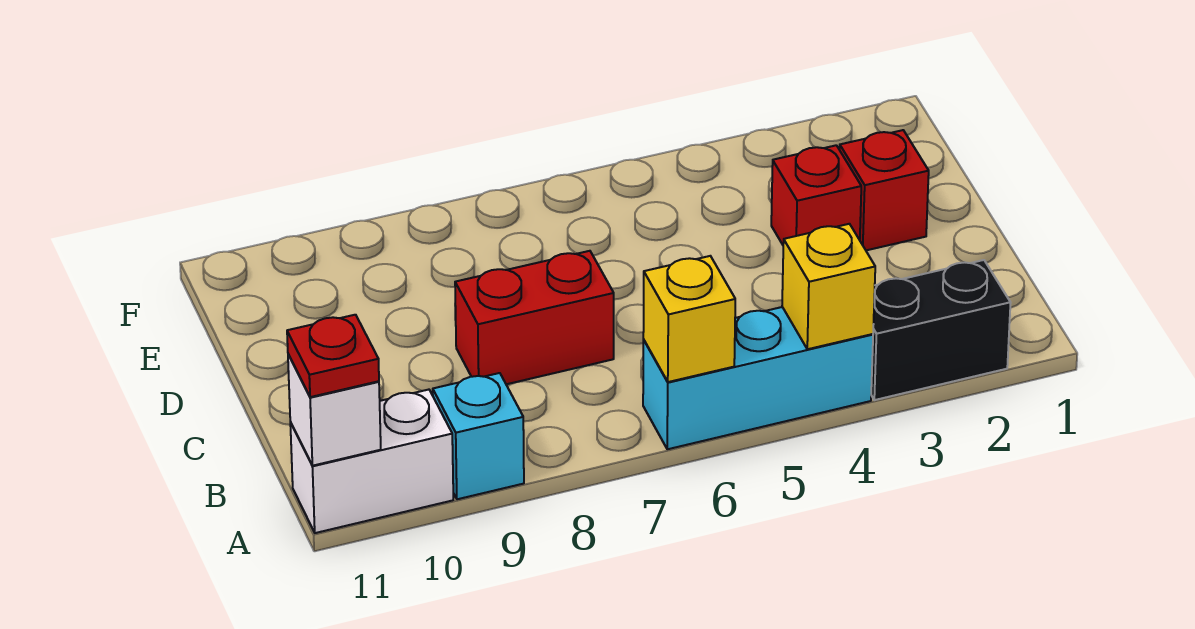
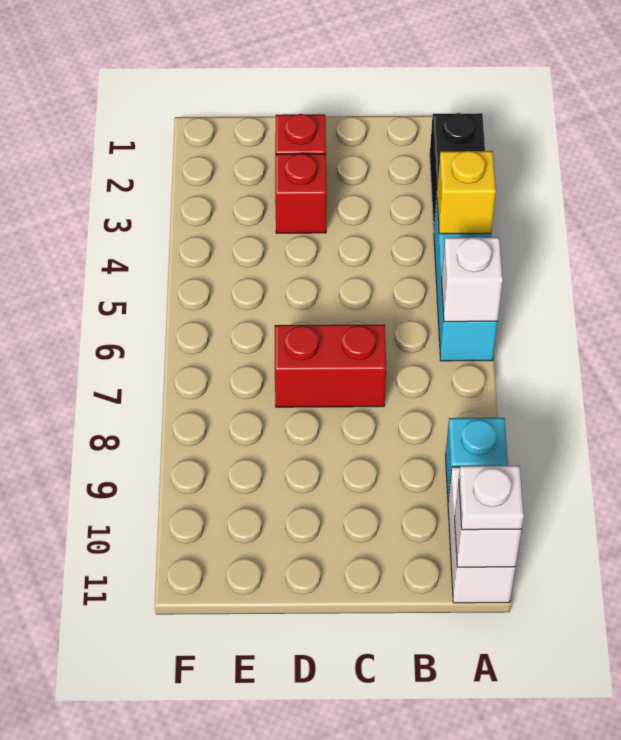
yellow brick A6 level 2 -> white brick A6 level 2
red plate A11 level 3 -> white plate A11 level 3
red brick C7:C8 level 1 -> red brick C7:D7 level 1

